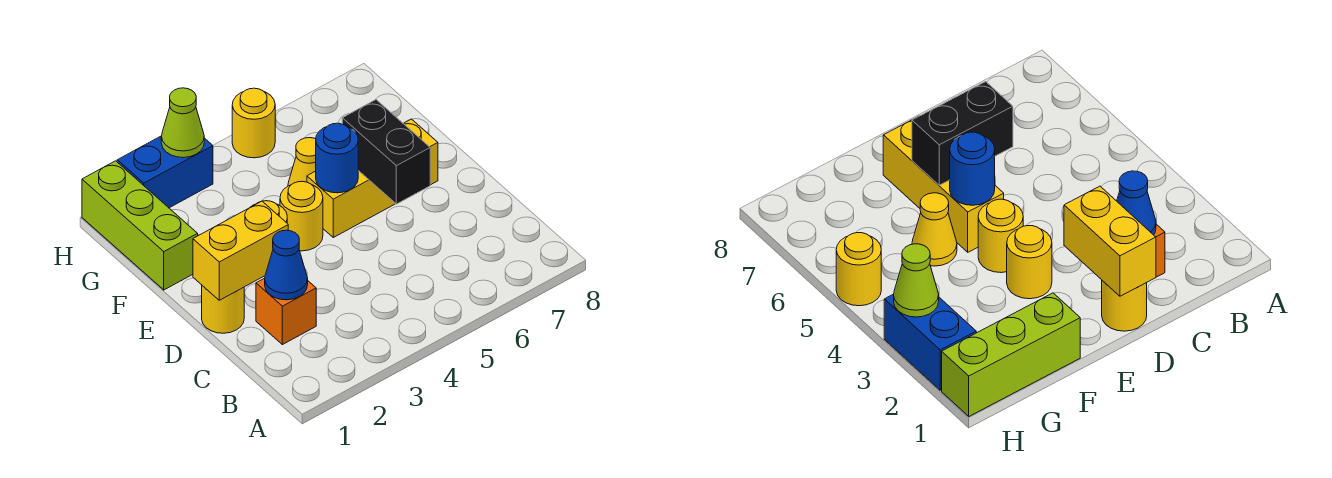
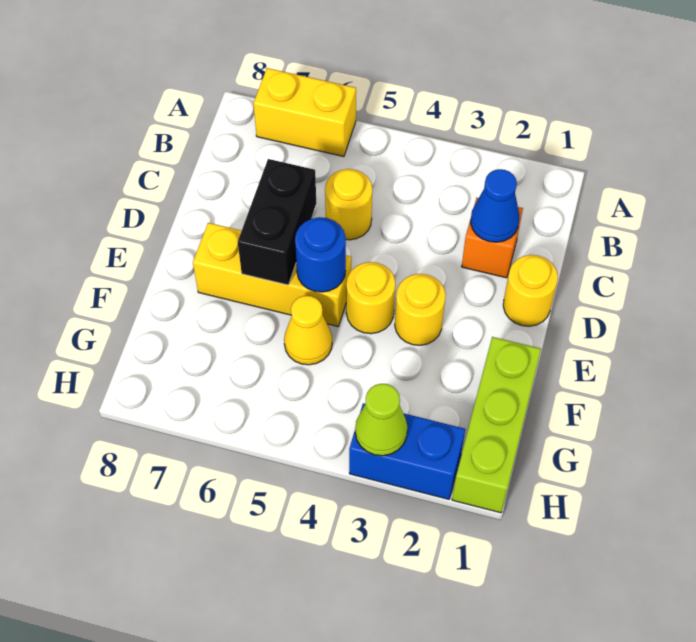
yellow brick D1:D2 level 2 -> yellow brick A6:A7 level 1
yellow round brick H5 level 1 -> yellow round brick C5 level 1

